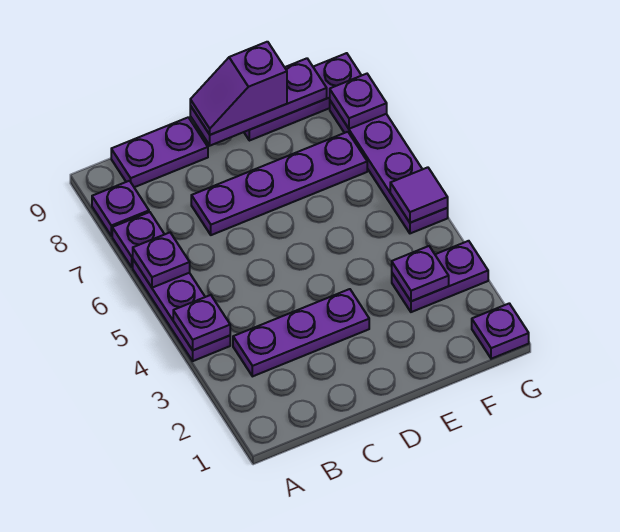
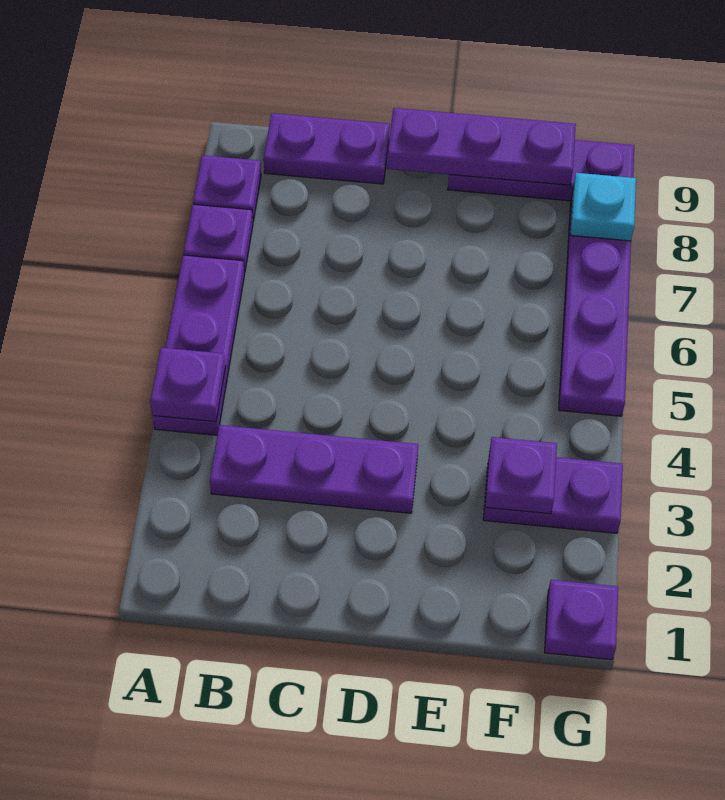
purple plate A6 level 2 -> none
purple plate C7:F7 level 1 -> none
purple slope D9:E9 level 3 top E -> none
purple tile G5 level 2 -> none
purple plate G8 level 2 -> cyan plate G8 level 2

